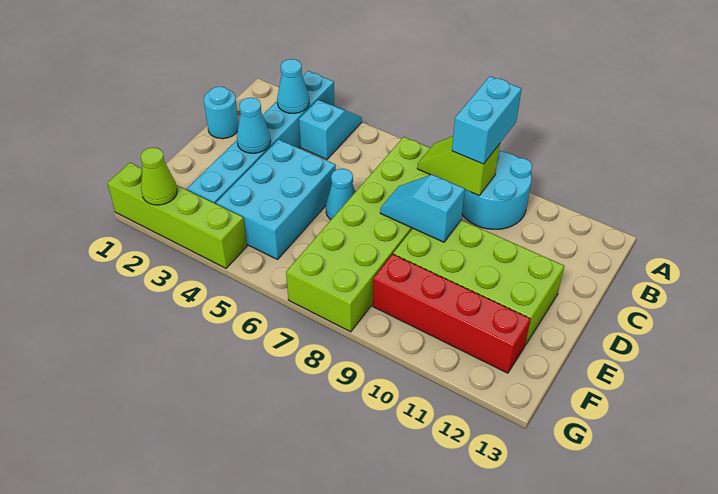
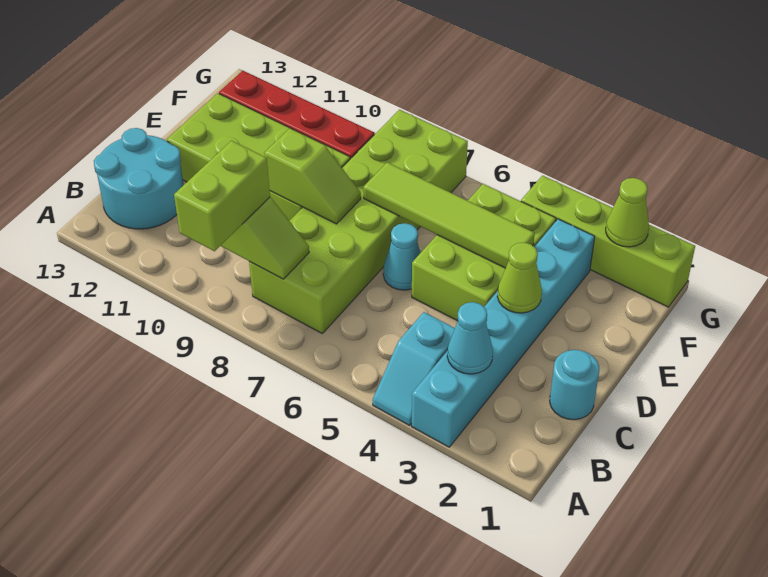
cyan round brick A9:B10 level 1 -> cyan round brick B12:C13 level 1
cyan brick A9:B9 level 3 -> lime brick A9:B9 level 3
cyan cone D3 level 2 -> lime cone D3 level 2
cyan brick D4:F5 level 1 -> lime brick D4:F5 level 1
cyan slope D8:D9 level 2 top 9 -> lime slope D8:D9 level 2 top 9
none -> lime tile E4:E7 level 2

